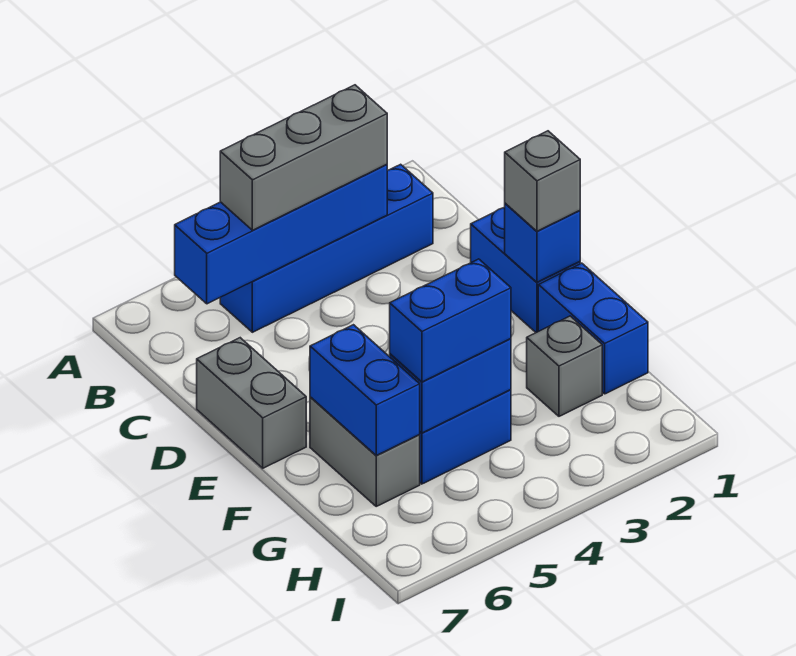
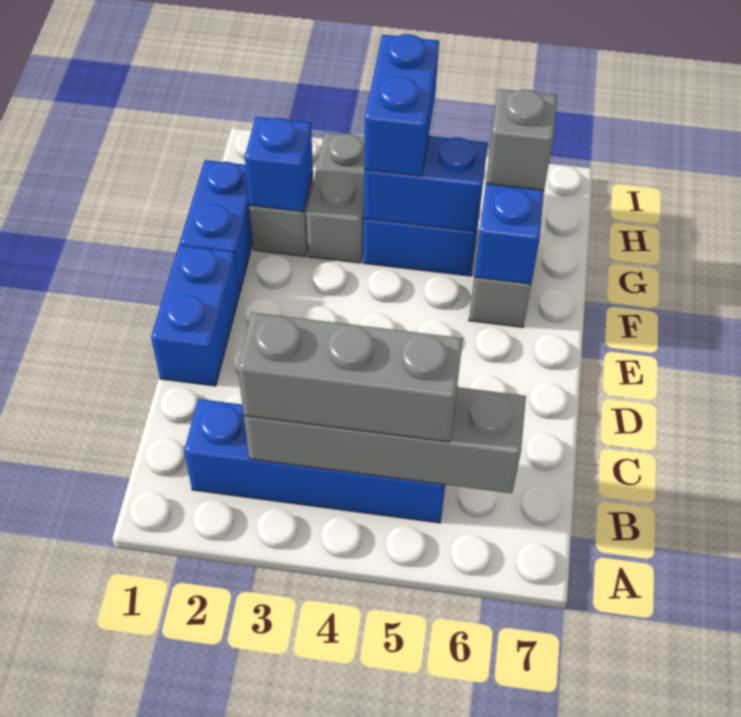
blue brick B3:B6 level 2 -> grey brick B3:B6 level 2
grey brick D7:E7 level 1 -> grey brick G3:H3 level 1
blue brick E1 level 2 -> blue brick G2 level 2
grey brick E1 level 3 -> grey brick G6 level 3
blue brick G4:G5 level 3 -> blue brick G4:H4 level 3

